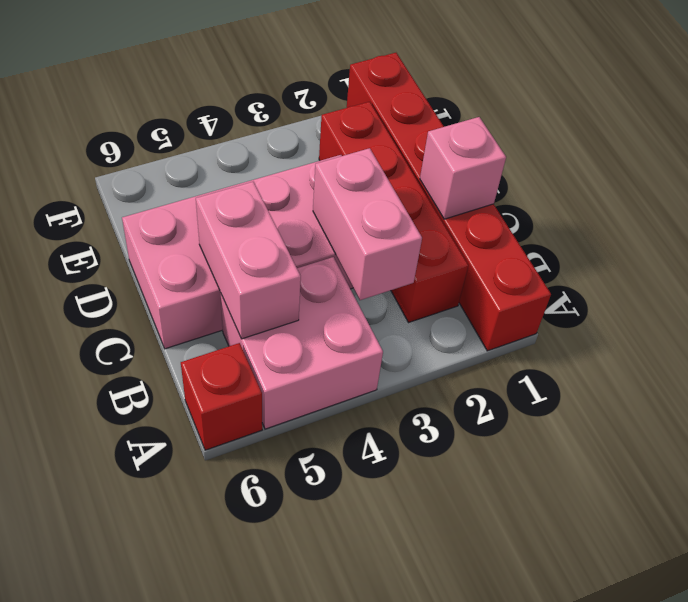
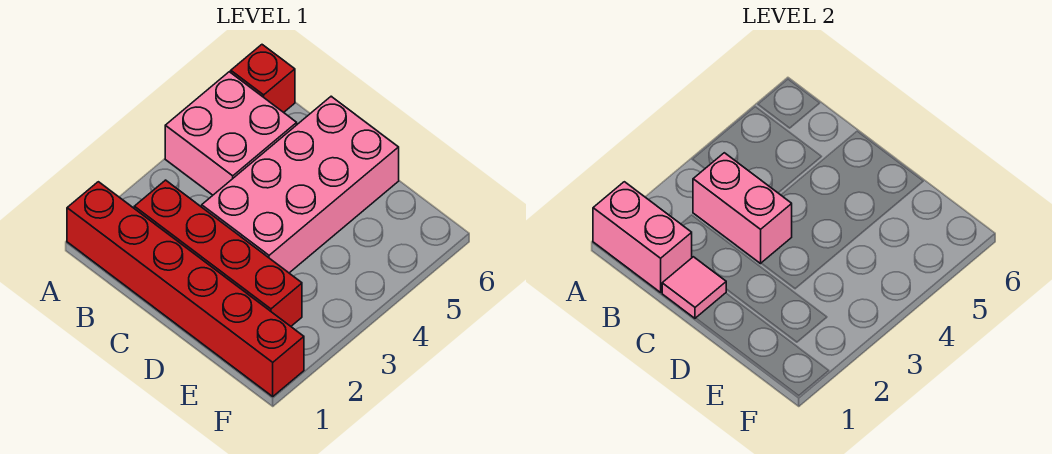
pink brick B5:C5 level 2 -> pink brick A1:B1 level 2
pink brick C1 level 2 -> pink tile C1 level 2

